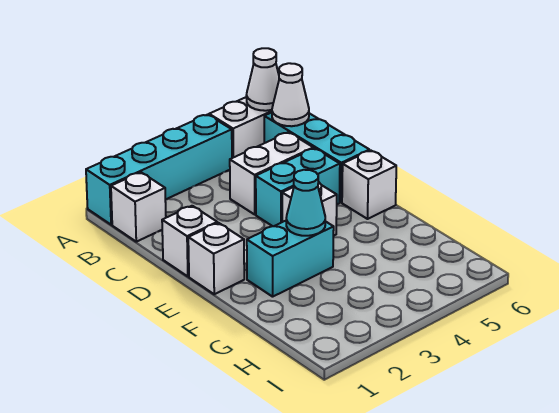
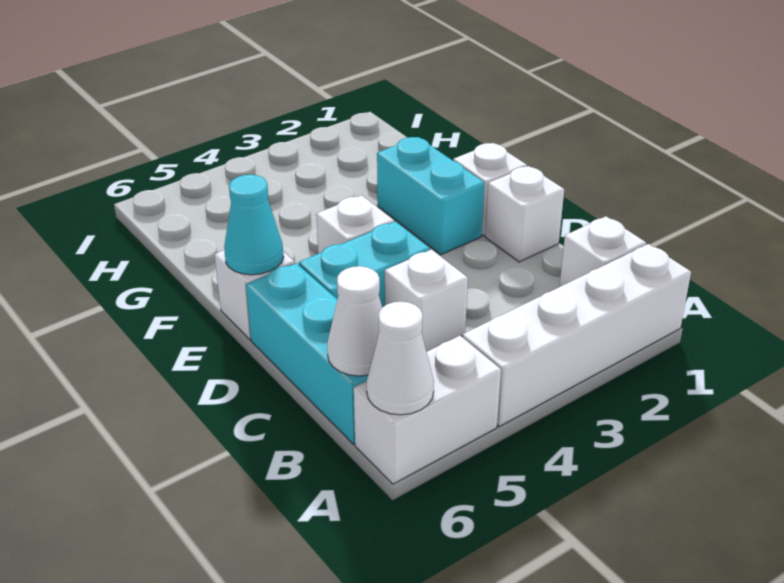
cyan brick A1:A4 level 1 -> white brick A1:A4 level 1
white brick C4:C5 level 1 -> white brick C4 level 1
cyan brick F2:F3 level 1 -> cyan brick E2:F2 level 1
cyan cone F3 level 2 -> cyan cone E6 level 2

